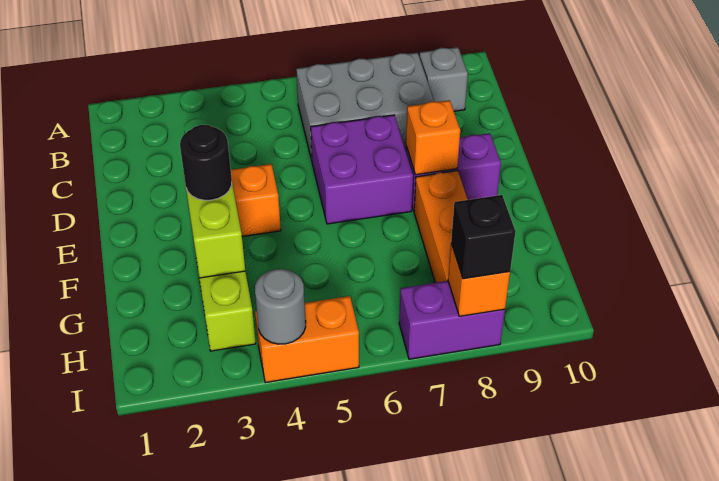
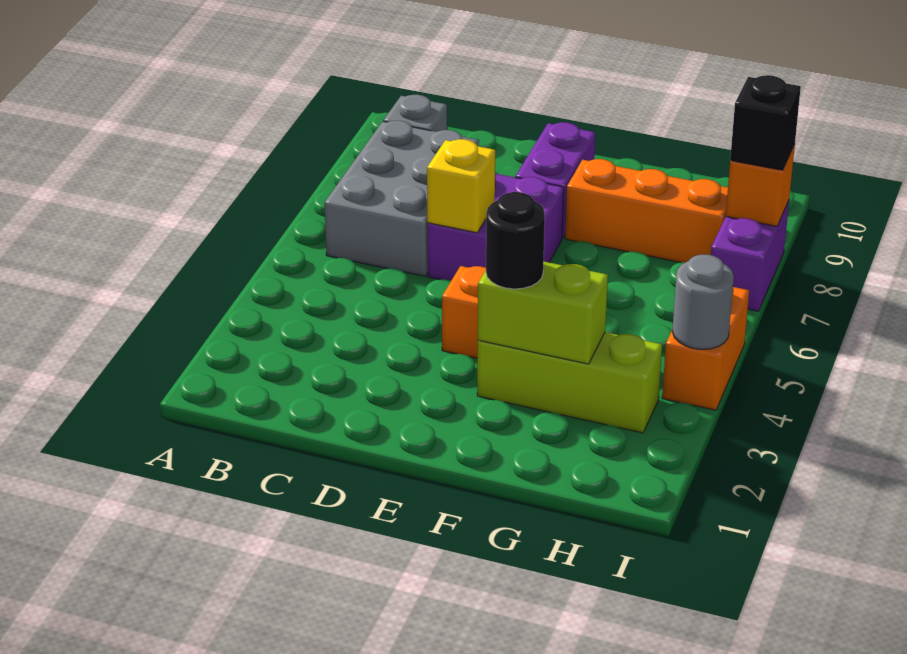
none -> yellow brick D6 level 2
orange brick E8 level 2 -> none

